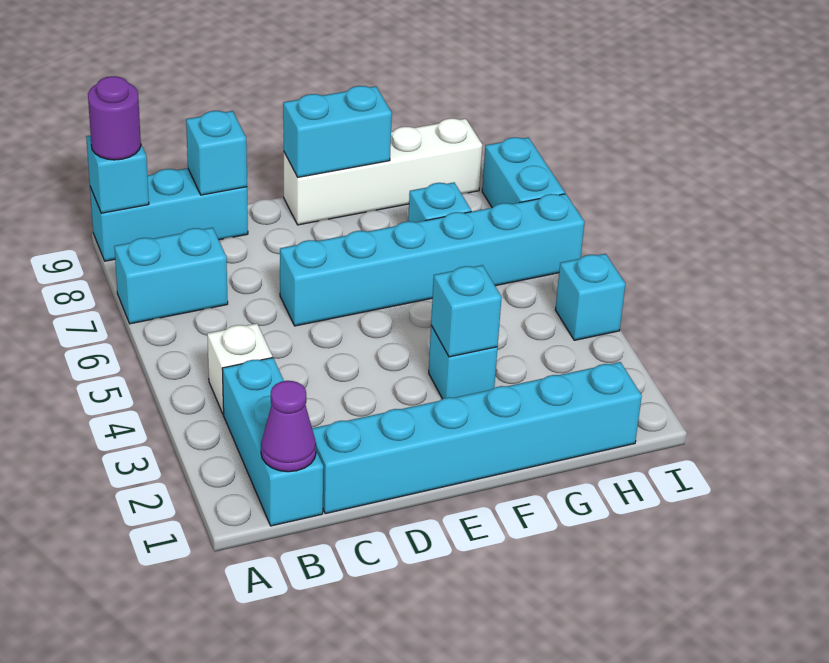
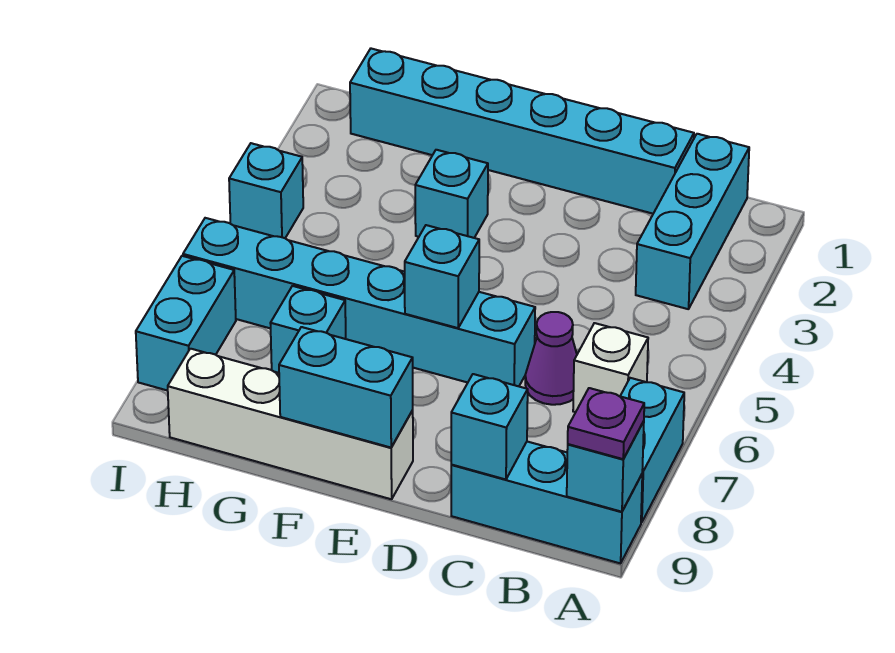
cyan brick A7:B7 level 1 -> cyan brick A7:A8 level 1
purple round brick A9 level 3 -> purple plate A9 level 3
purple cone B1 level 2 -> purple cone C6 level 1
white brick B4 level 1 -> white brick B6 level 1
cyan brick F3 level 2 -> cyan brick E6 level 2

